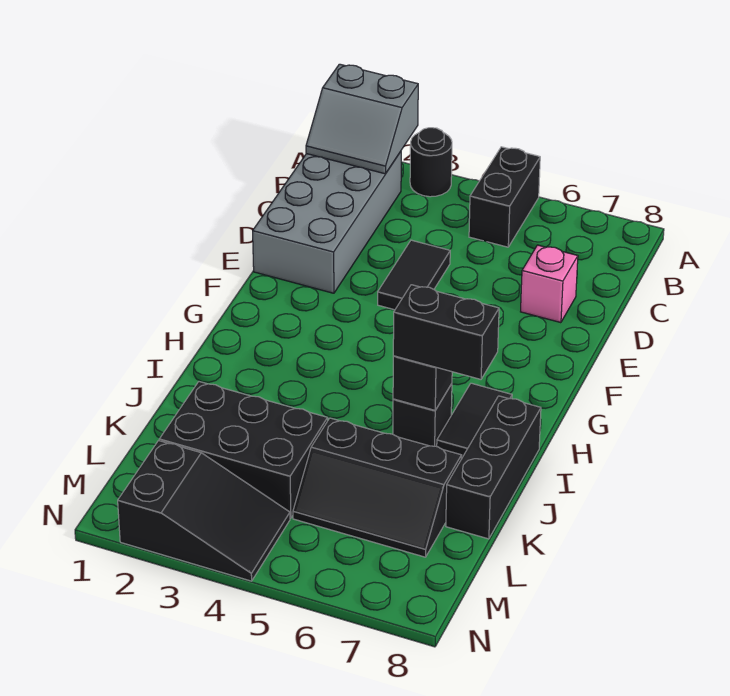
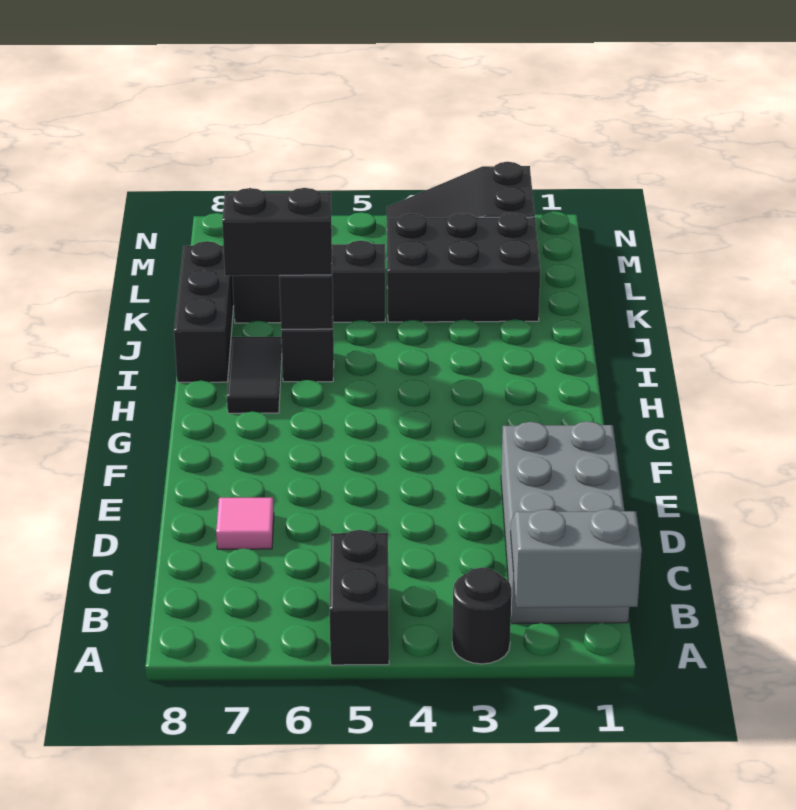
black tile D4:E4 level 1 -> none
pink brick D7 level 1 -> pink tile D7 level 1

